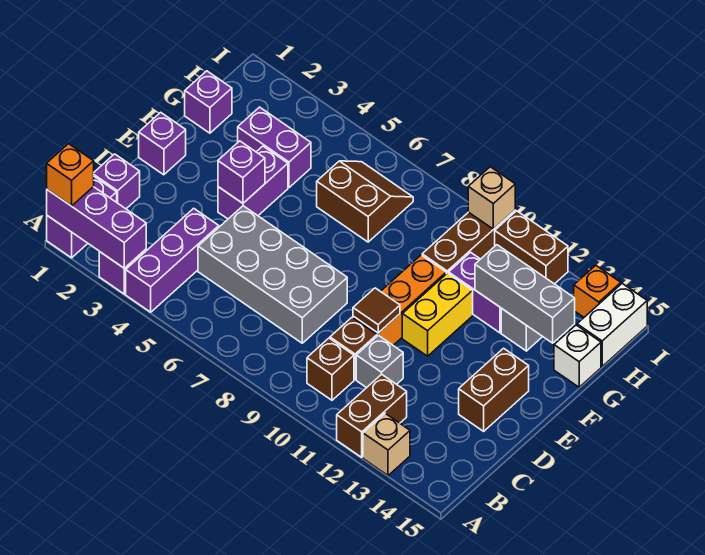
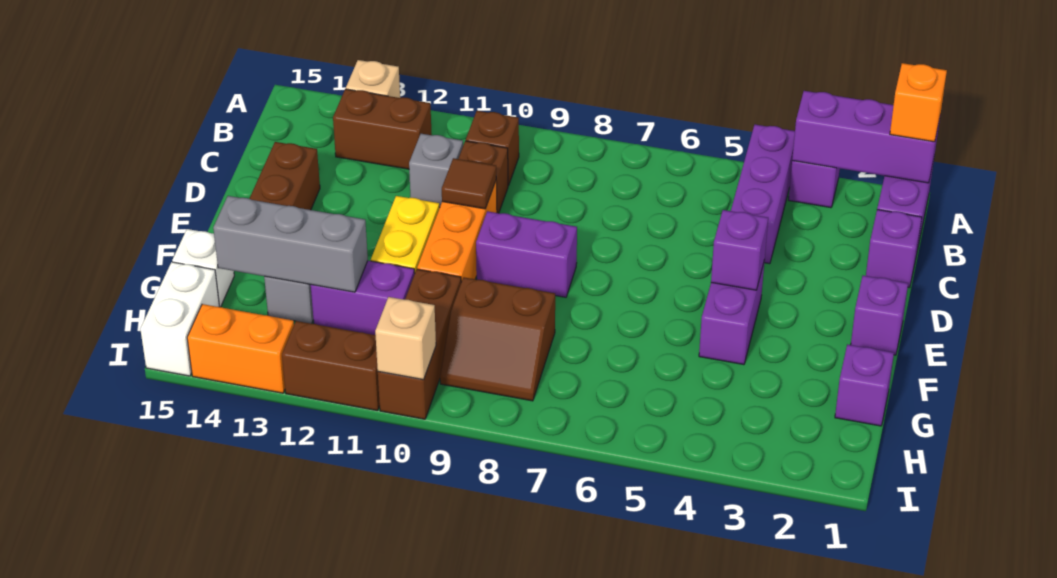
brown brick A12:B12 level 1 -> brown brick B12:B13 level 1
grey brick C5:D8 level 1 -> none
purple brick G3:G4 level 1 -> purple brick E8:E9 level 1
brown slope G6:H7 level 1 top G -> brown slope G8:H9 level 1 top G
orange brick I14 level 1 -> orange brick I13:I14 level 1

